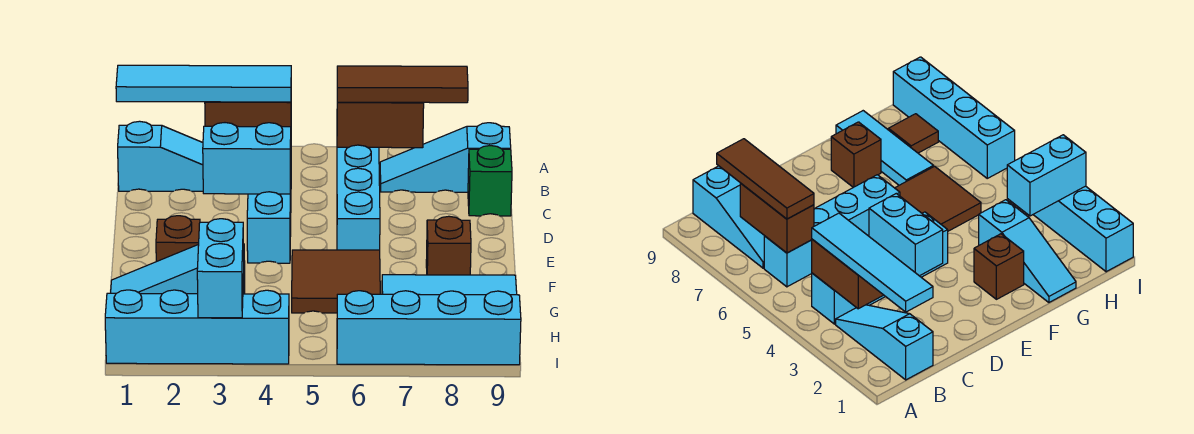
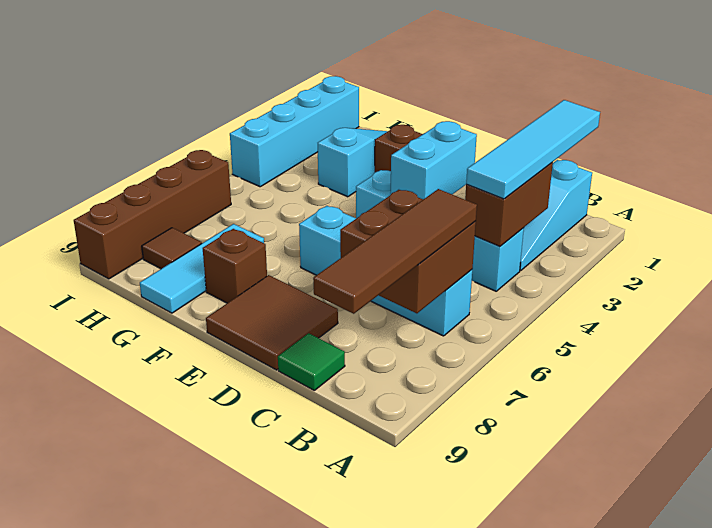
brown brick B6:B7 level 2 -> brown brick B6:C7 level 2
brown tile B6:B8 level 3 -> brown tile B6:B9 level 3
cyan slope B7:B9 level 1 top 9 -> none
green brick C9 level 1 -> green tile C9 level 1
brown tile F5:G6 level 1 -> brown tile D8:E9 level 1
cyan brick H3:I3 level 2 -> none
cyan brick I6:I9 level 1 -> brown brick I6:I9 level 1

